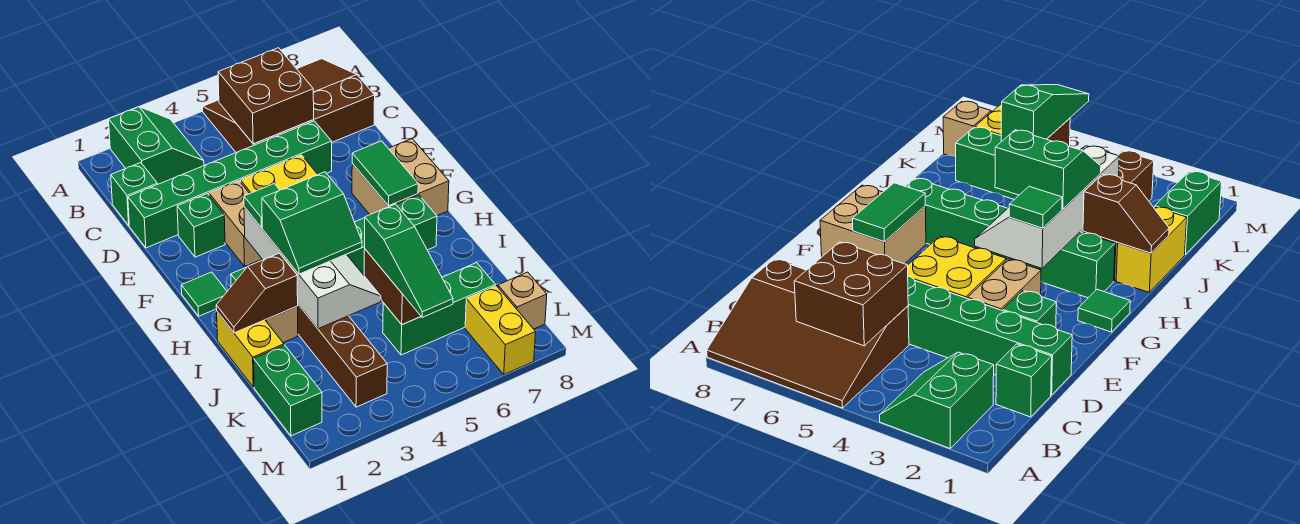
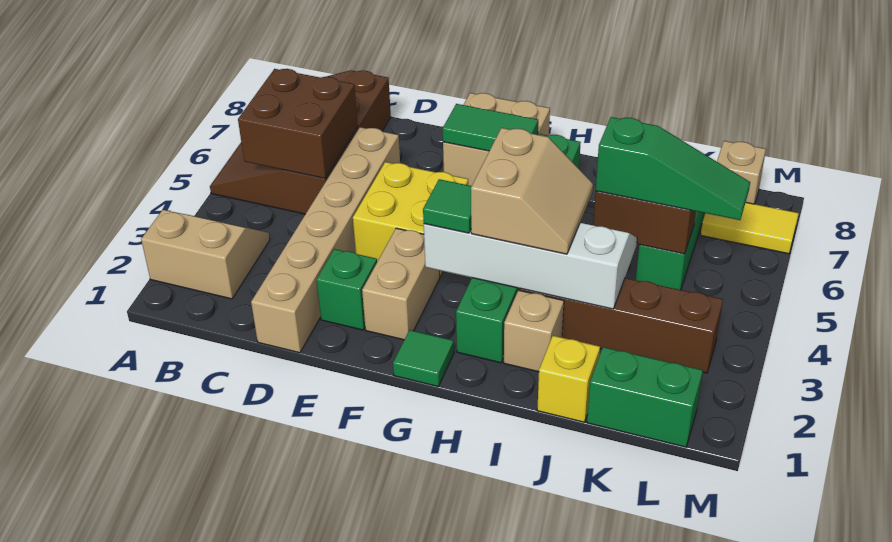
green slope A2:B3 level 1 top 2 -> tan slope A2:B3 level 1 top 2
green brick C1 level 1 -> none
green brick D1:D6 level 1 -> tan brick D1:D6 level 1
tan brick E3:F3 level 1 -> tan brick F2:F3 level 1
green slope H3:I4 level 3 top H -> tan slope H3:I4 level 3 top H
yellow brick I1:J1 level 1 -> yellow brick J1 level 1
brown slope I1:I2 level 2 top 2 -> none
yellow brick L7:M7 level 1 -> yellow tile L7:M7 level 1

